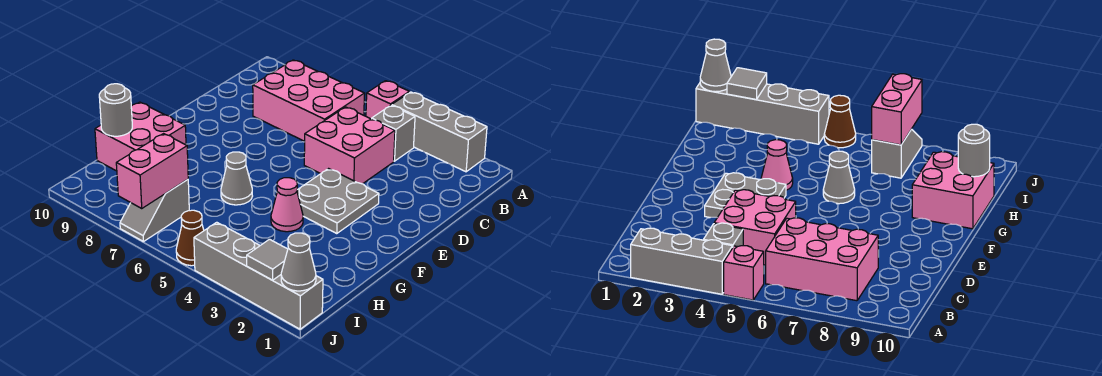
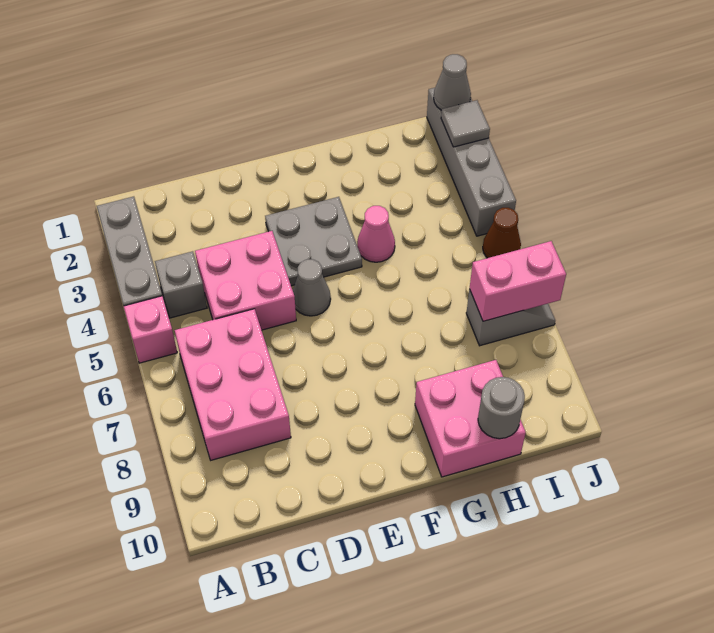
grey cone G6 level 1 -> grey cone E5 level 1

